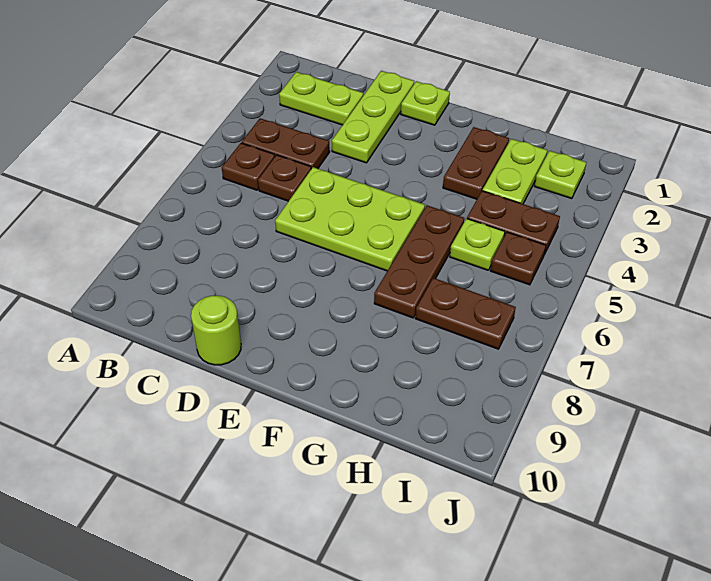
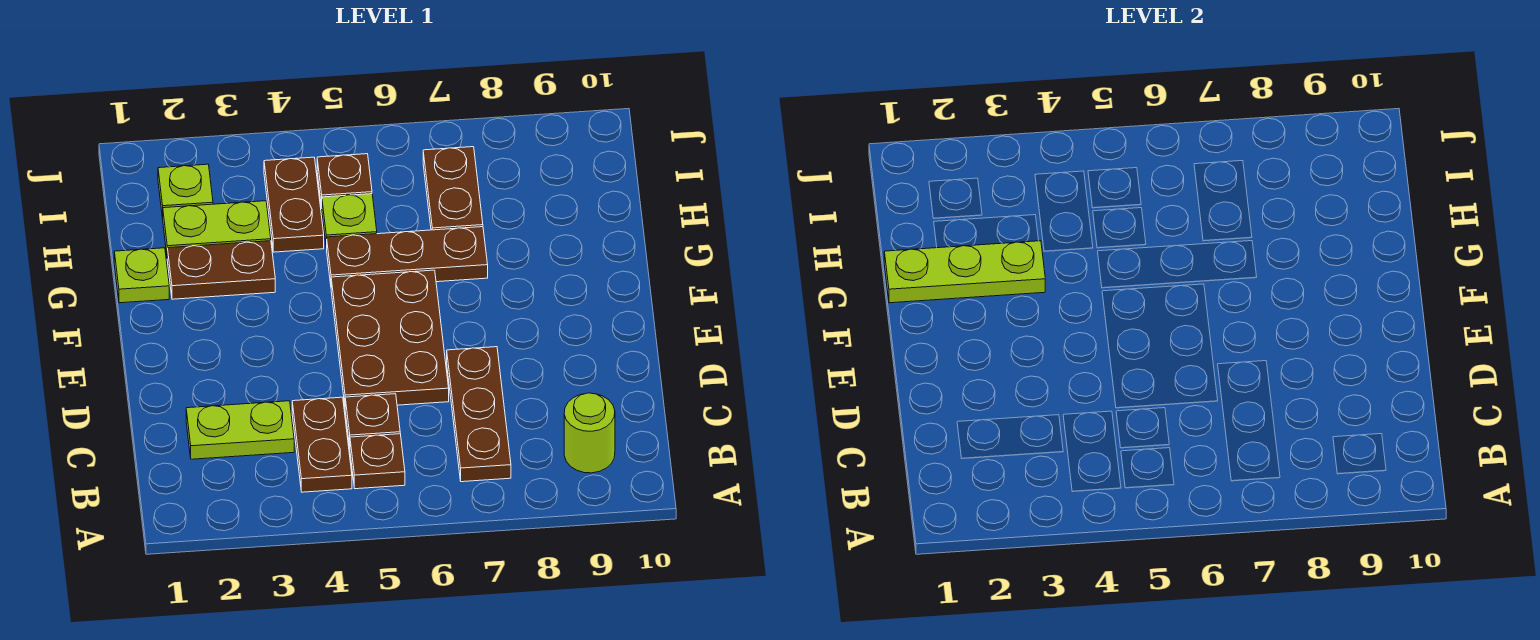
lime plate B2:C2 level 1 -> lime plate C2:C3 level 1
none -> brown plate B7:D7 level 1
lime plate D1:D3 level 1 -> lime plate G1:G3 level 2
lime plate D5:F6 level 1 -> brown plate D5:F6 level 1
lime round brick D10 level 1 -> lime round brick B9 level 1
lime plate E1 level 1 -> lime plate G1 level 1

